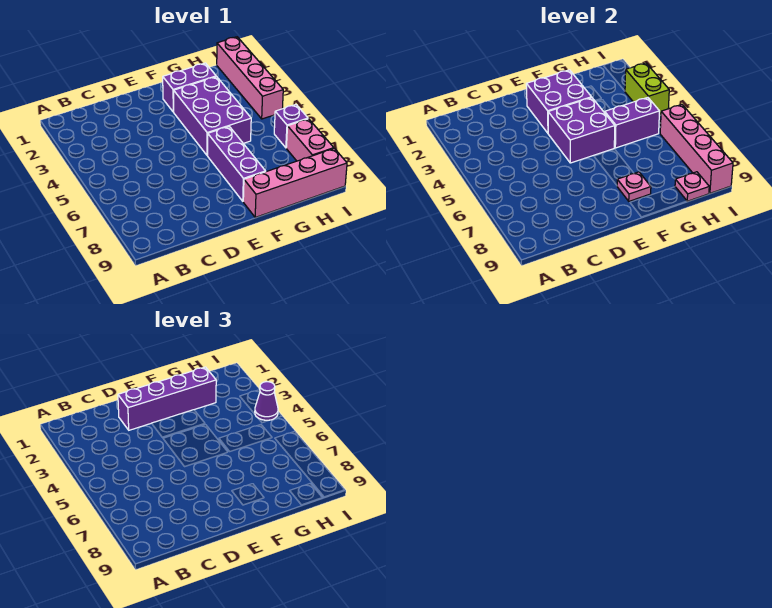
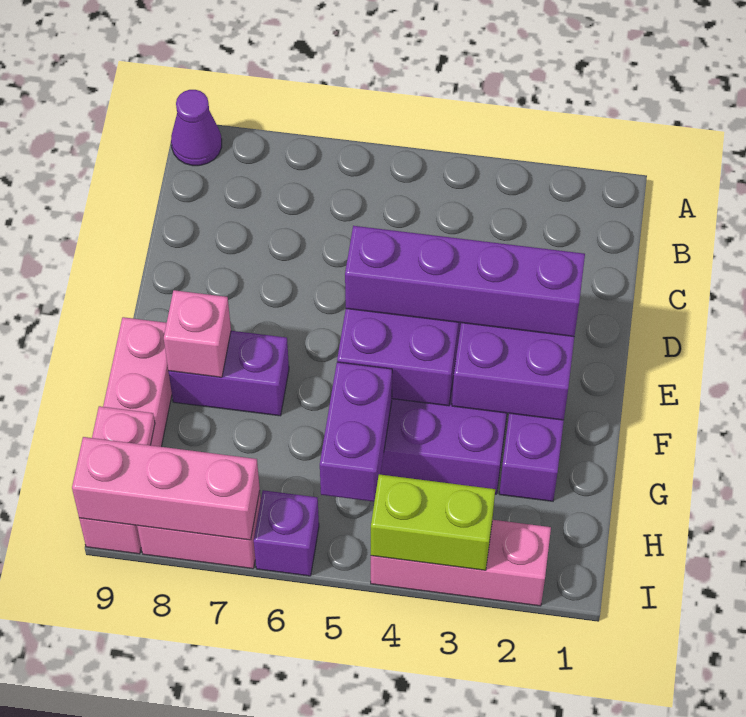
purple brick D2:G2 level 3 -> purple brick E2:E5 level 3
purple brick F6:F8 level 1 -> purple brick F7:F8 level 1
pink plate F8 level 2 -> pink brick F8 level 2
pink brick I1:I4 level 1 -> pink brick I2:I4 level 1
purple cone I4 level 3 -> purple cone A9 level 1
pink brick I6:I9 level 2 -> pink brick I7:I9 level 2

